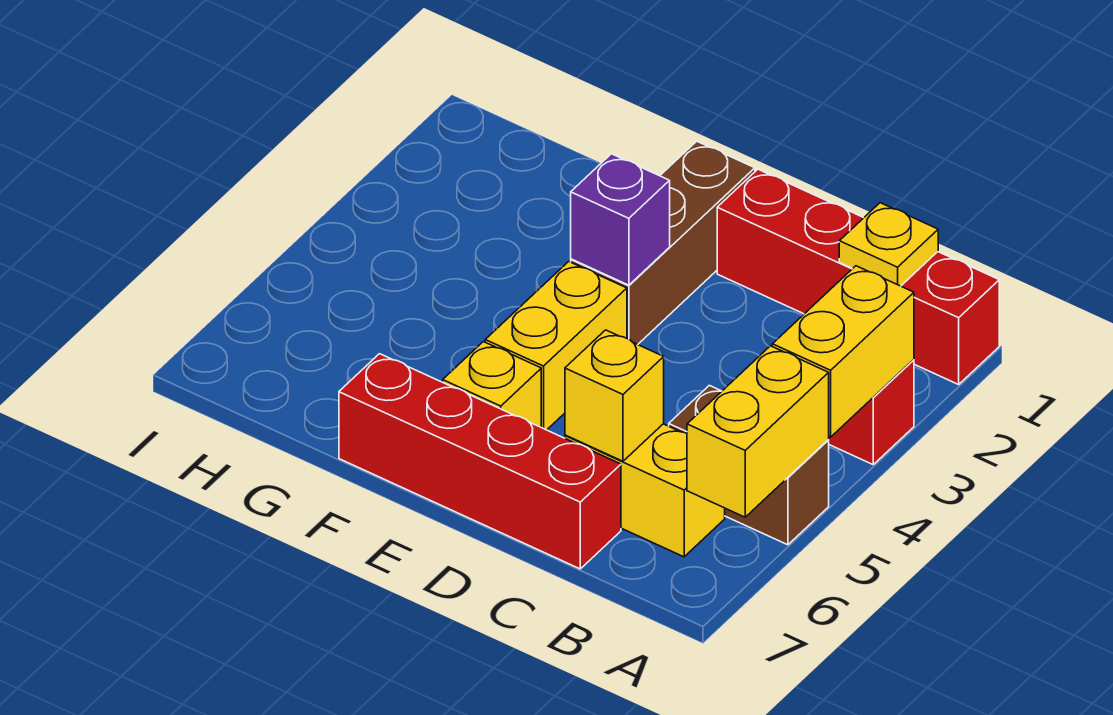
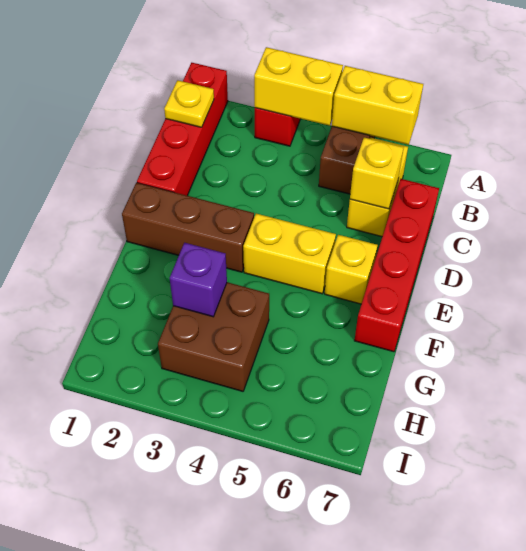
purple brick E3 level 2 -> purple brick G3 level 2
none -> brown brick G3:H4 level 1

